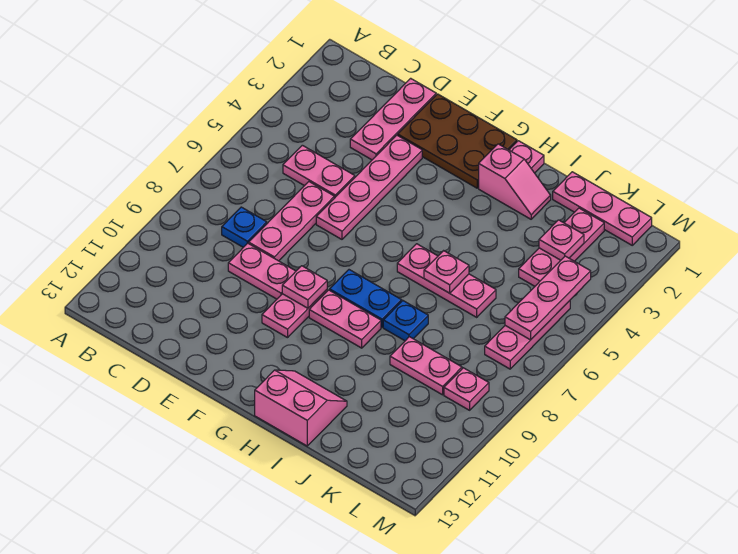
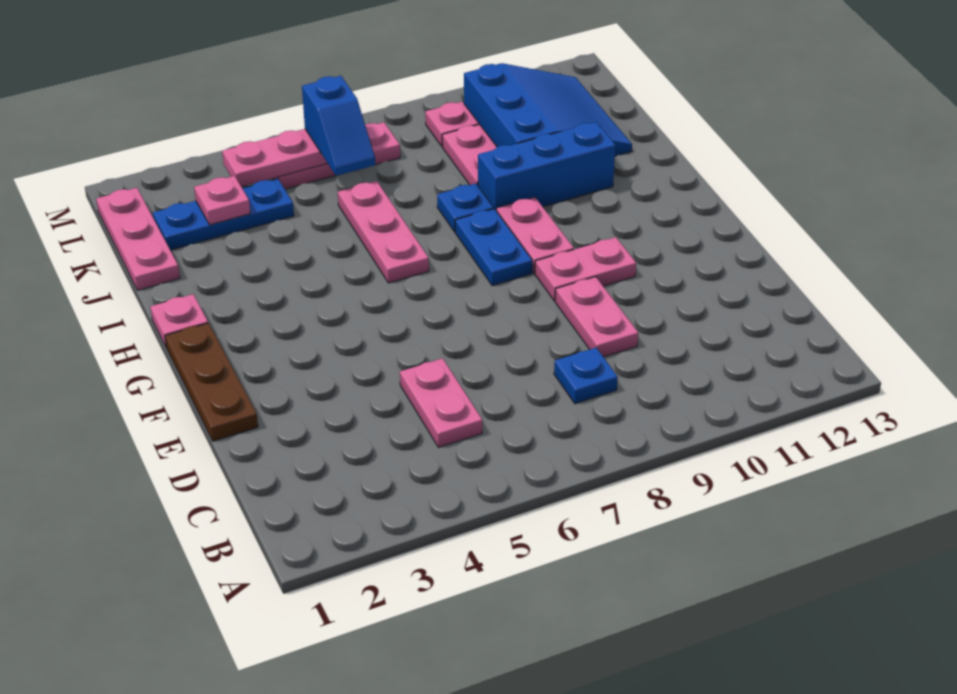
pink plate D1:D3 level 1 -> none
pink plate D6:D8 level 1 -> none
brown plate E1:G2 level 1 -> brown plate E1:G1 level 1
pink plate E3:E6 level 1 -> none
pink plate F9 level 2 -> none
pink slope H2:I2 level 1 top H -> none
pink slope H12:I13 level 1 top 13 -> none
pink plate I6 level 2 -> none
none -> blue brick I9:I11 level 1
none -> blue slope J10:L12 level 1 top 10
pink plate K2:K4 level 1 -> blue plate K2:K4 level 1
none -> blue slope K6:L6 level 3 top L

